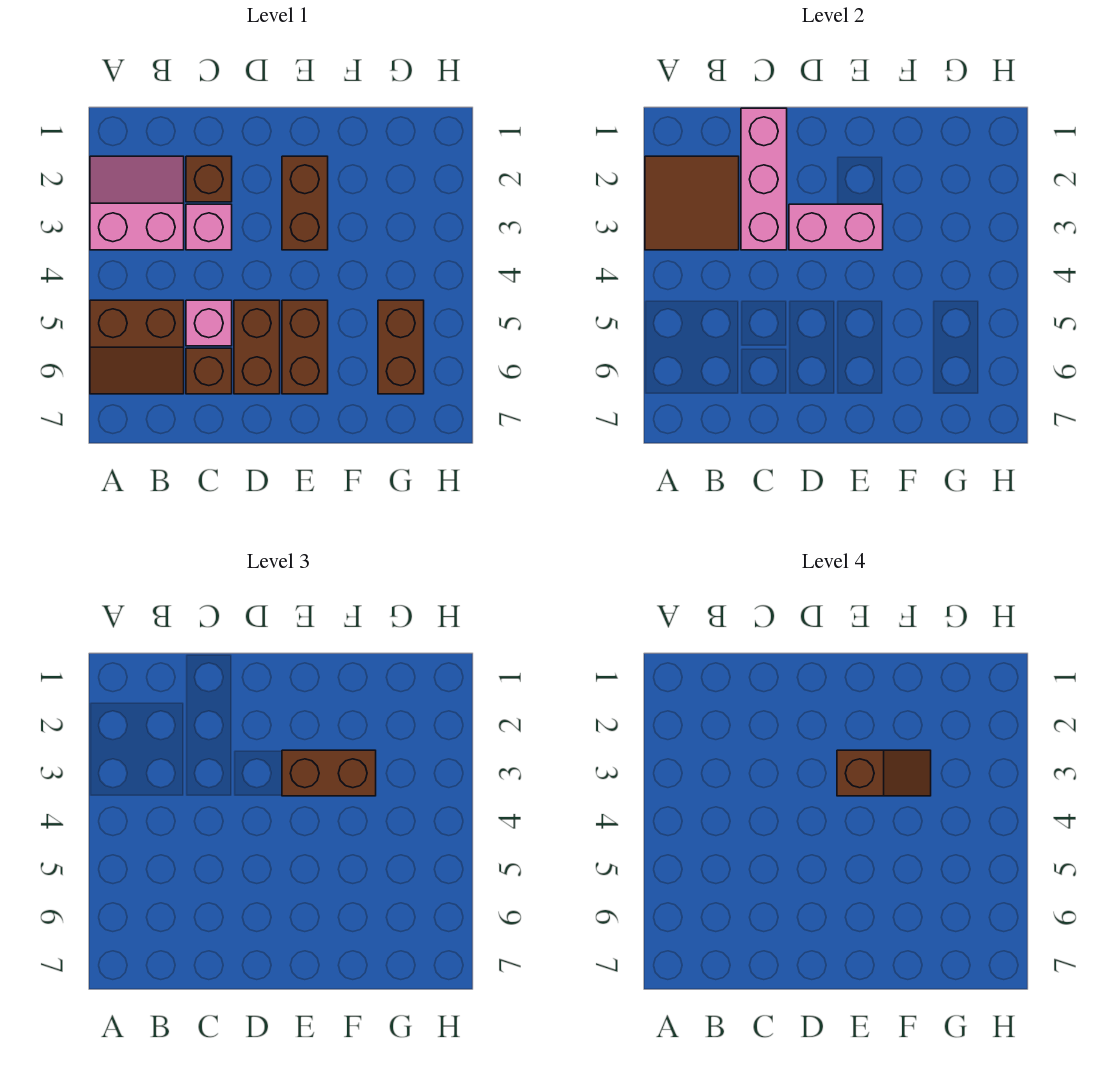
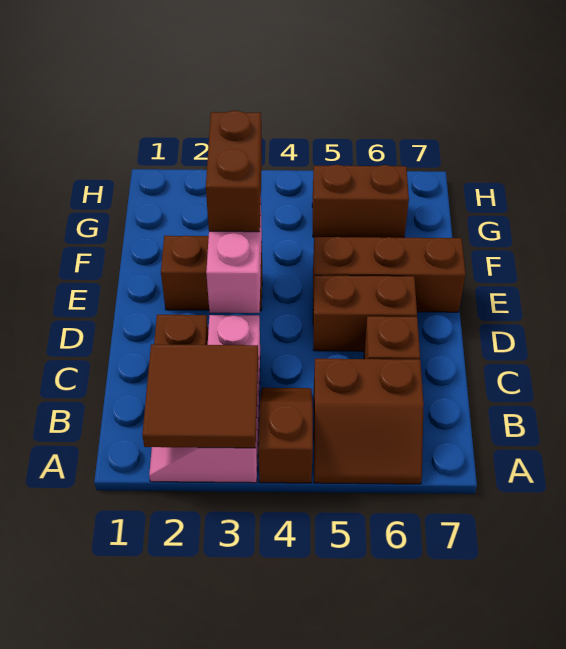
brown slope A5:B6 level 1 top 5 -> brown slope A5:B6 level 1 top B
pink brick C1:C3 level 2 -> none
pink brick C5 level 1 -> none
brown slope E3:F3 level 4 top E -> brown slope A4:B4 level 1 top A
brown brick E5:E6 level 1 -> brown brick E5:E7 level 1

